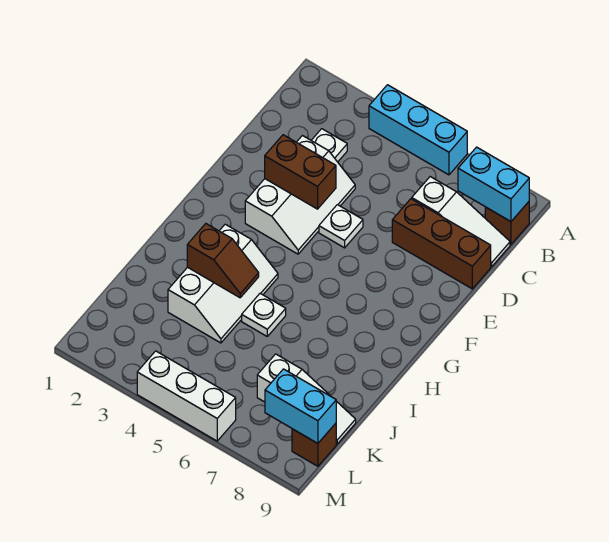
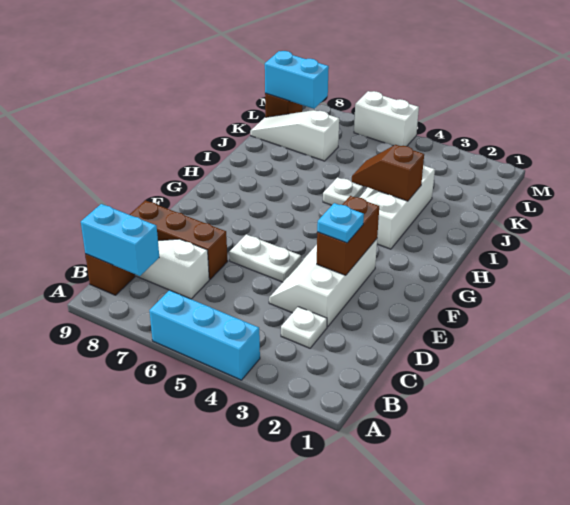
brown brick E3:E4 level 2 -> brown brick E3:F3 level 2
none -> cyan plate E3 level 3
white plate E5 level 1 -> white plate E5:E6 level 1
white brick M4:M6 level 1 -> white brick M5:M6 level 1

